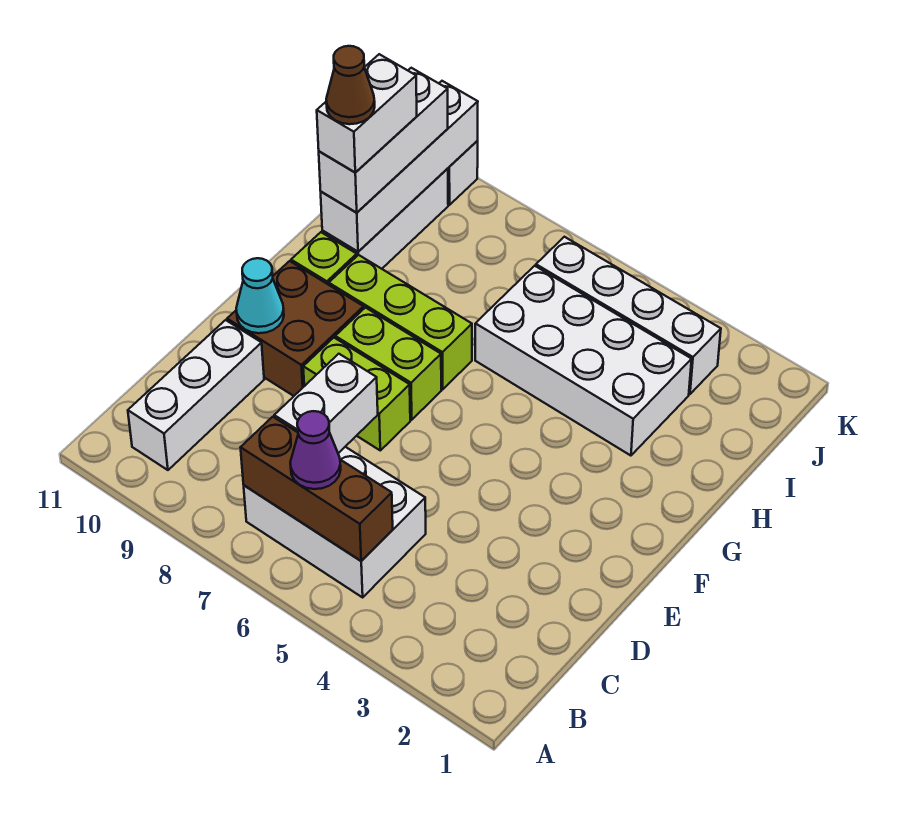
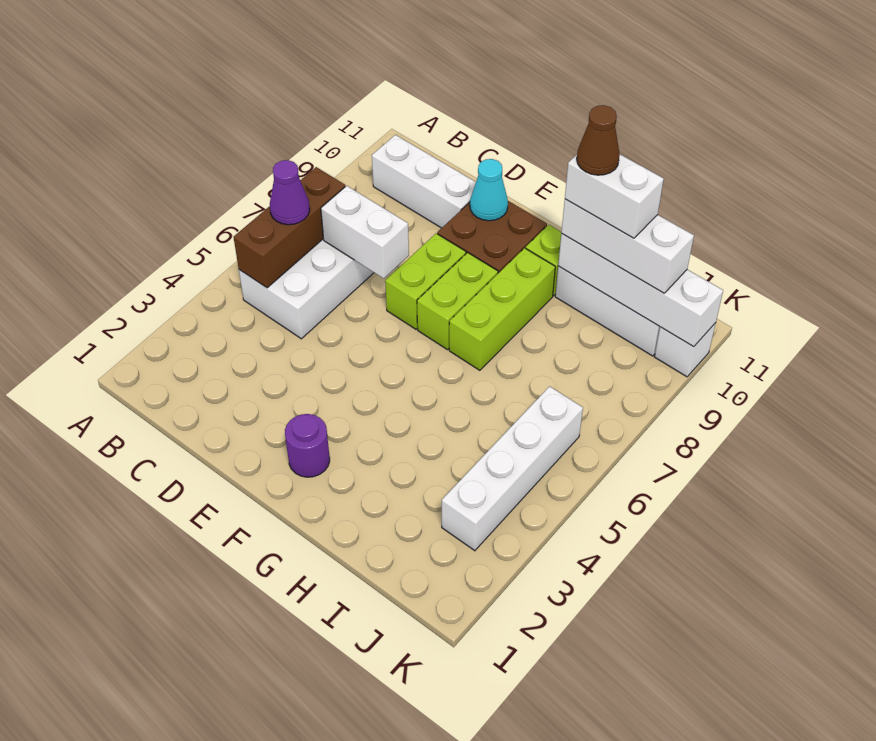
none -> purple round brick F2 level 1
white brick H3:I6 level 1 -> none

